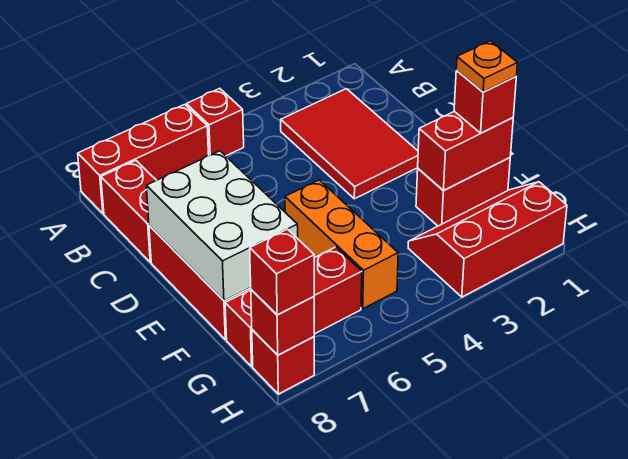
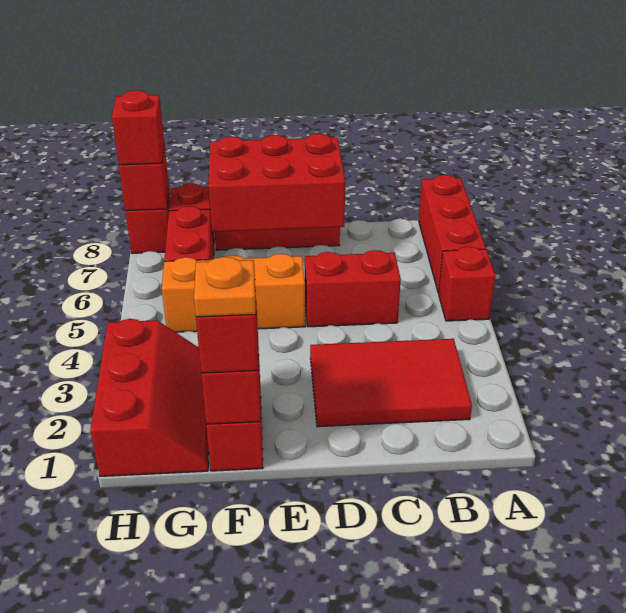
red brick B8:C8 level 1 -> red brick C5:D5 level 1
white brick D7:F8 level 2 -> red brick D7:F8 level 2

